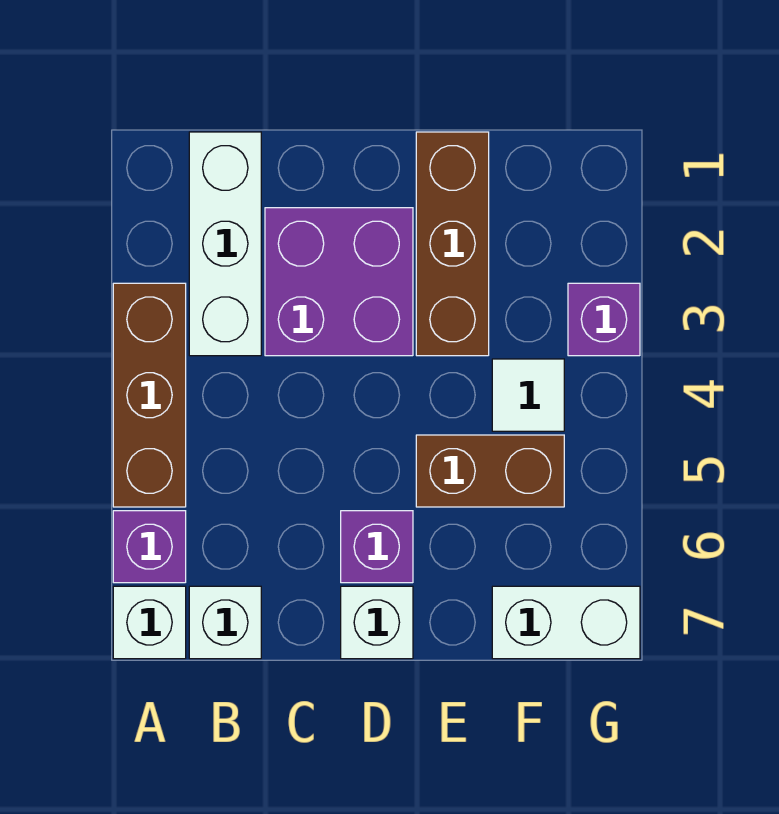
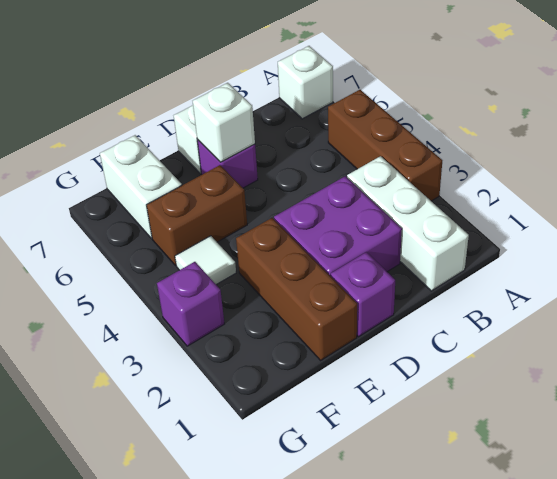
purple brick A6 level 1 -> purple brick D1 level 1
white brick B7 level 1 -> white brick D6 level 2
white brick F7:G7 level 1 -> white brick F6:F7 level 1

